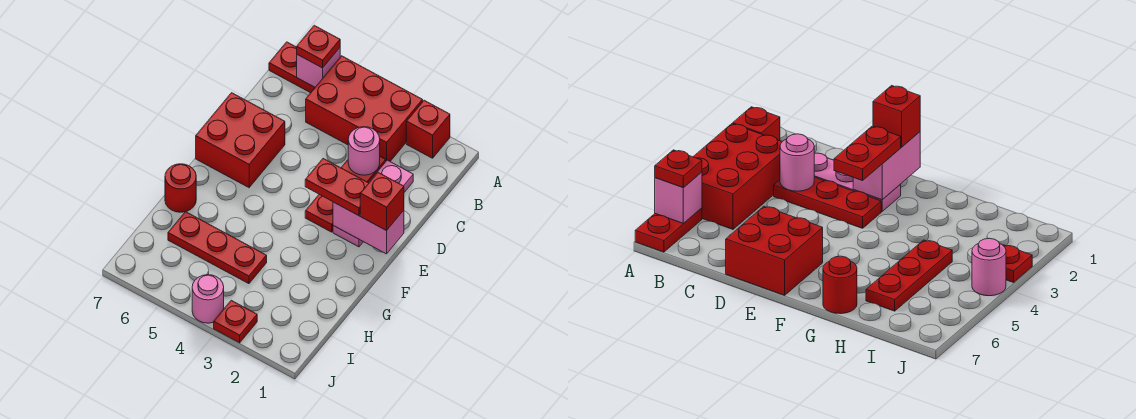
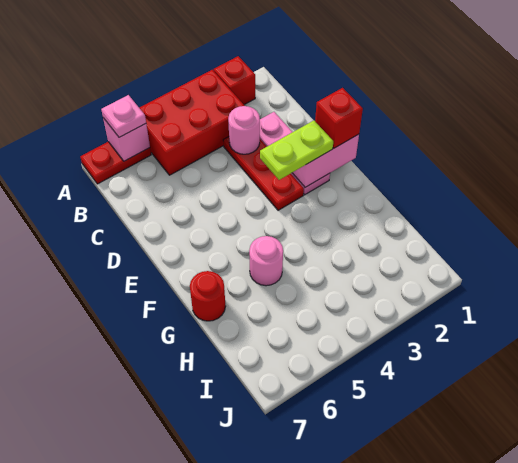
red plate A6 level 3 -> pink plate A6 level 3
red brick D6:E7 level 1 -> none
red plate E2:E3 level 3 -> lime plate E2:E3 level 3
red plate H4:H6 level 1 -> none
red plate J3 level 1 -> none
pink round brick J4 level 1 -> pink round brick G5 level 1

